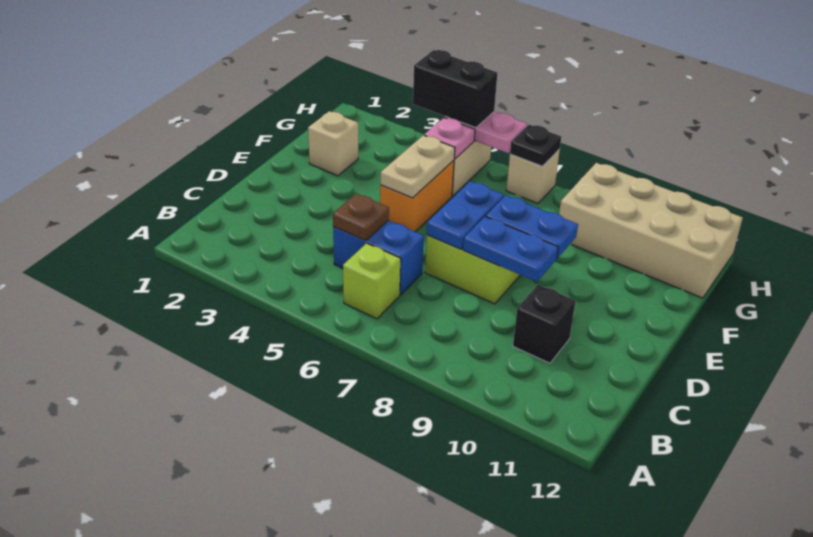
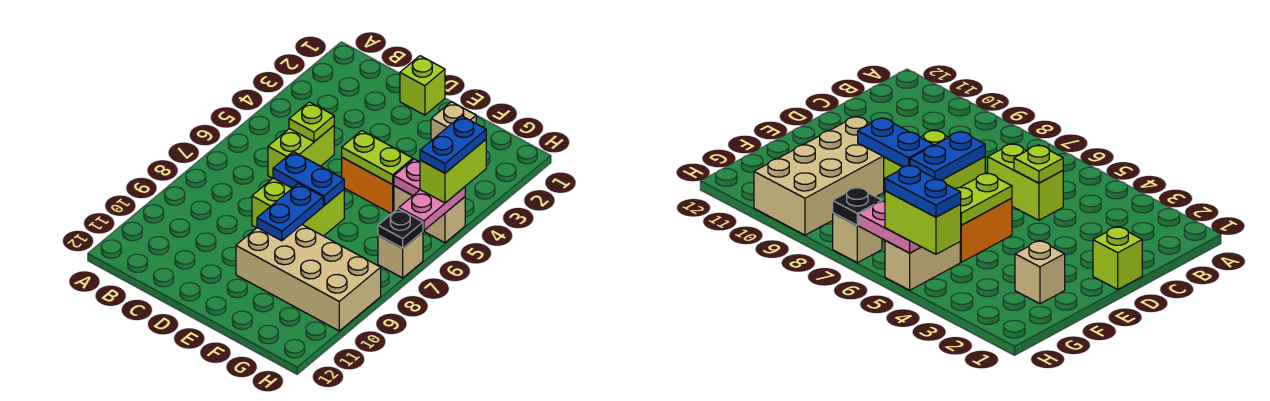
lime brick B6 level 1 -> lime brick D1 level 1
blue brick C5:C6 level 1 -> lime brick C5:C6 level 1
brown plate C5 level 2 -> lime plate C5 level 2
black brick C10 level 1 -> none
blue plate D8:D9 level 2 -> blue plate H4:H5 level 4
tan plate E5:F5 level 2 -> lime plate E5:F5 level 2
tan brick G9:H12 level 1 -> tan brick E9:H10 level 1
black brick H4:H5 level 3 -> lime brick H4:H5 level 3

